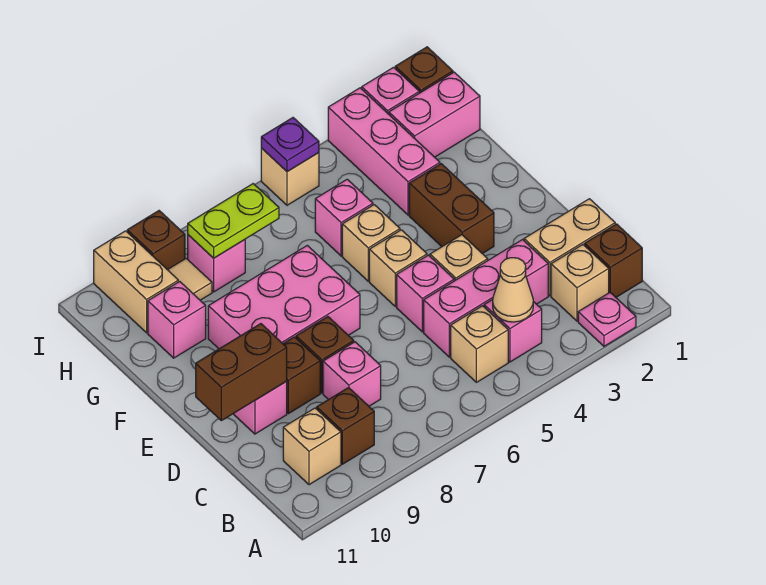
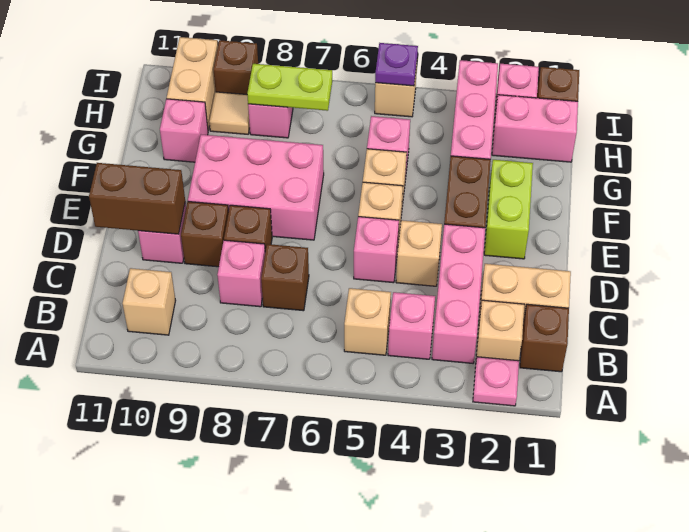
tan cone B4 level 2 -> none
brown brick B9 level 1 -> brown brick C7 level 1
pink brick C3:C5 level 1 -> pink brick B3:D3 level 1
none -> lime brick E2:F2 level 1

